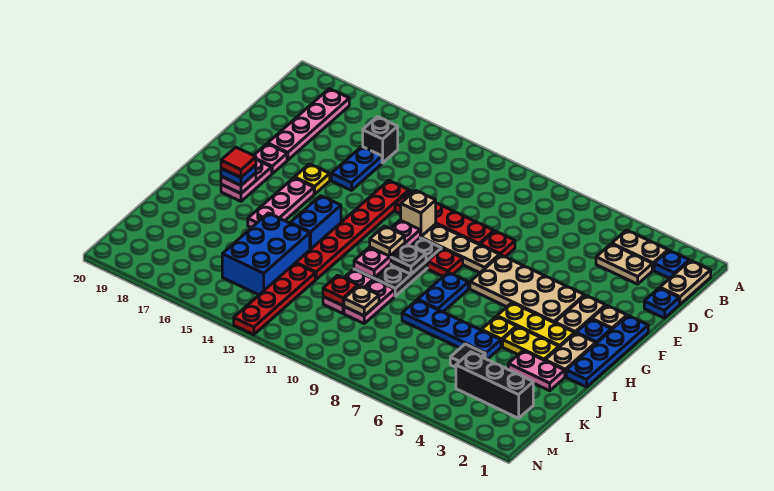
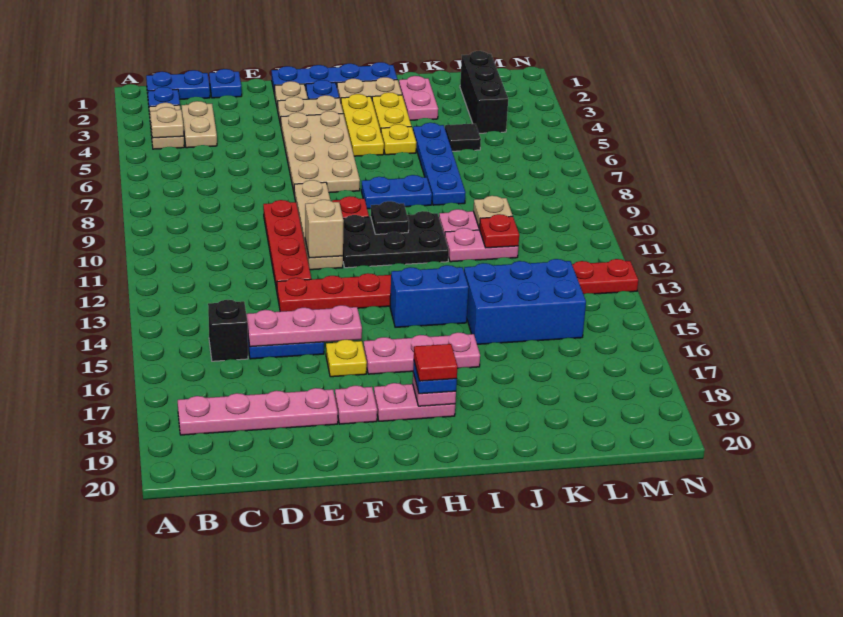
tan plate B1:C1 level 1 -> blue plate B1:C1 level 1
red plate E8 level 1 -> none
pink plate G11:I11 level 2 -> pink plate D15:F15 level 2
tan plate H11 level 3 -> tan plate B4 level 2

